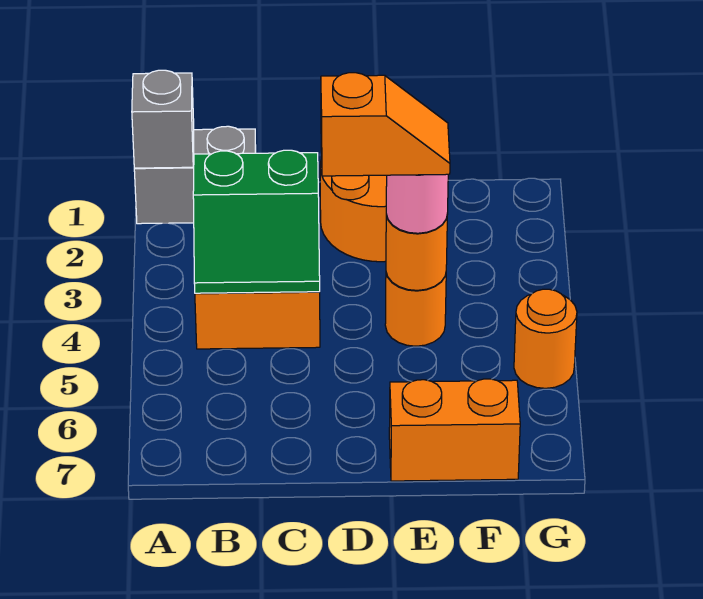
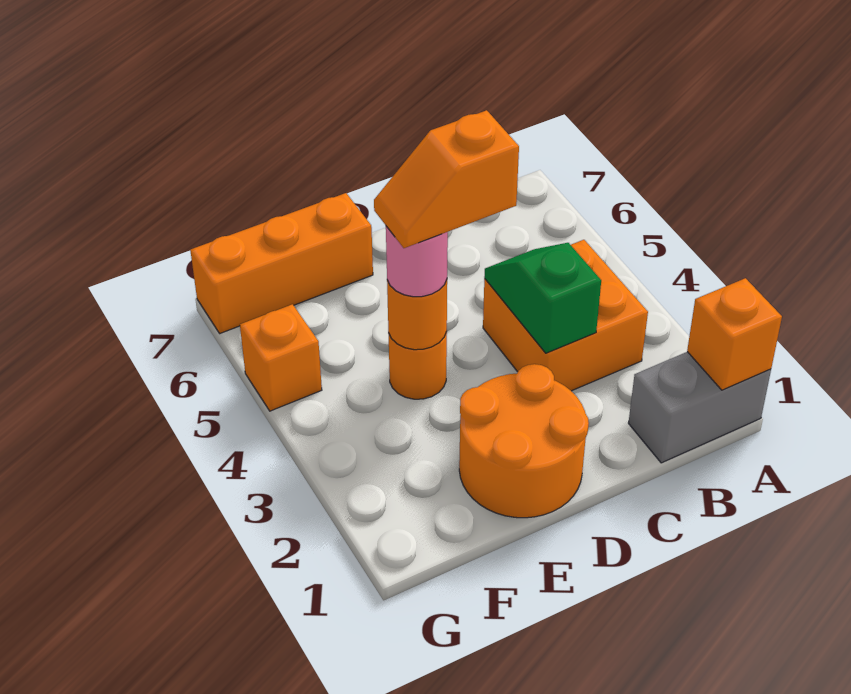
grey brick A1 level 2 -> orange brick A1 level 2
green slope B3:C4 level 2 top 3 -> green slope C3:C4 level 2 top 3
orange brick E7:F7 level 1 -> orange brick E7:G7 level 1
orange round brick G5 level 1 -> orange brick G5 level 1

